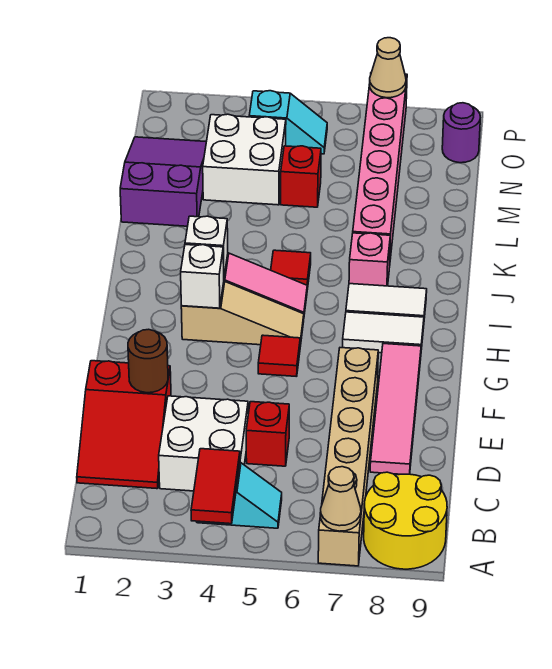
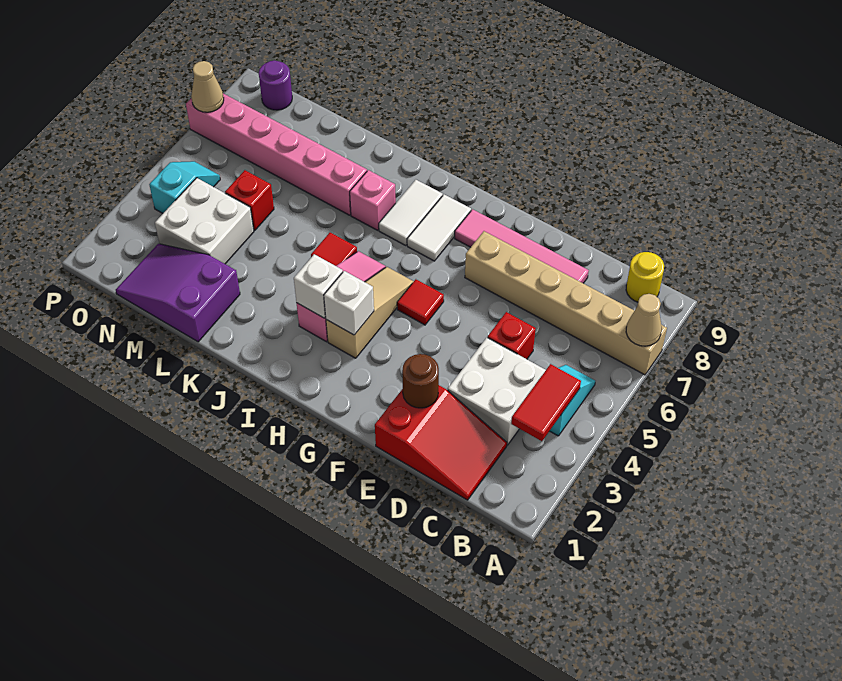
red tile A4:B4 level 2 -> red tile B3:B4 level 2
yellow round brick A8:B9 level 1 -> yellow round brick B9 level 1

